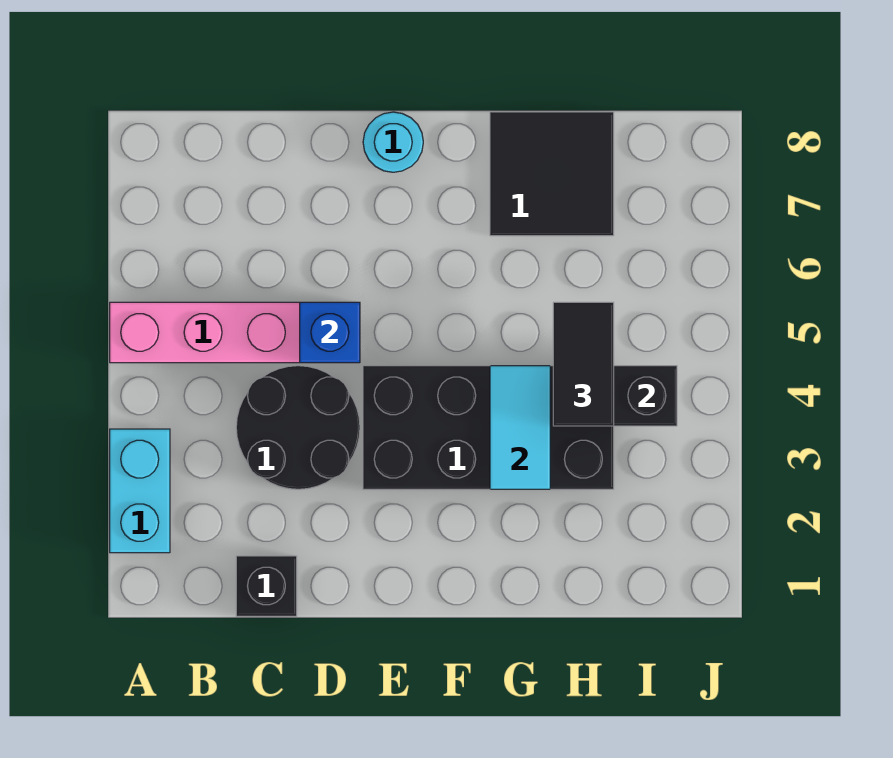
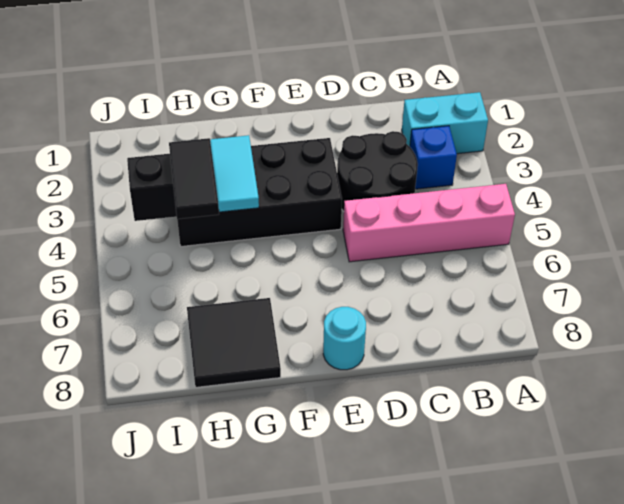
cyan brick A2:A3 level 1 -> cyan brick A2:B2 level 1
black brick C1 level 1 -> none
blue brick D5 level 2 -> blue brick B3 level 1

